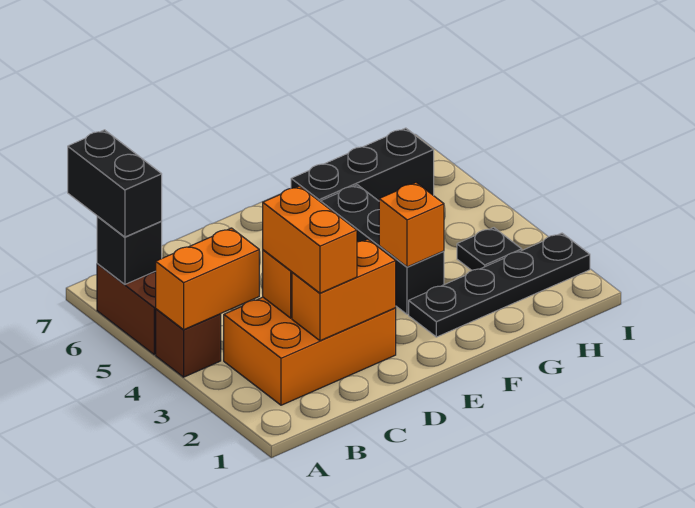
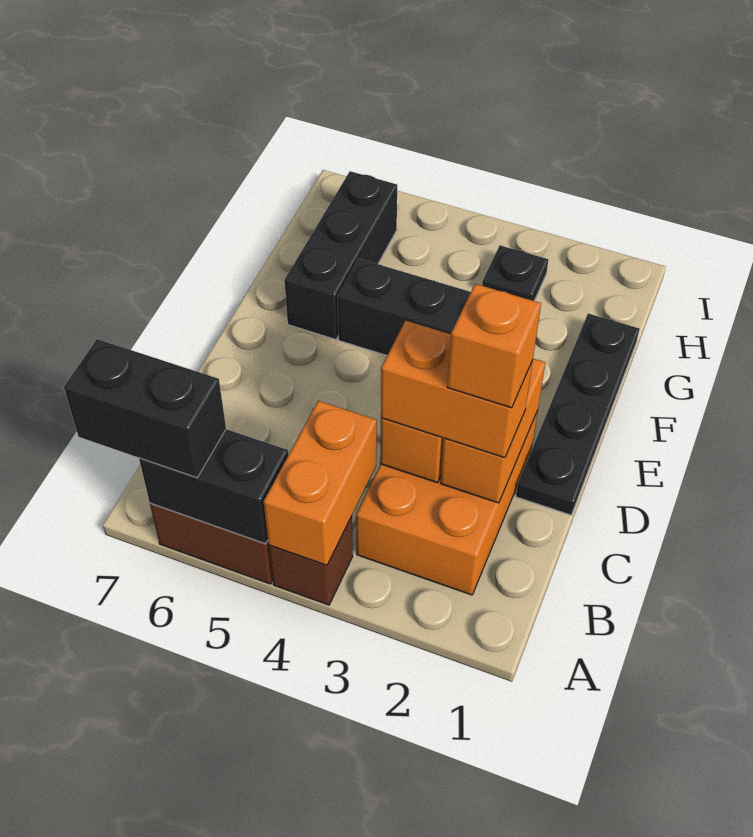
black brick A6 level 2 -> black brick A5:A6 level 2
black plate F2:I2 level 1 -> black plate D1:G1 level 1
orange brick F3 level 2 -> orange brick C2 level 4

